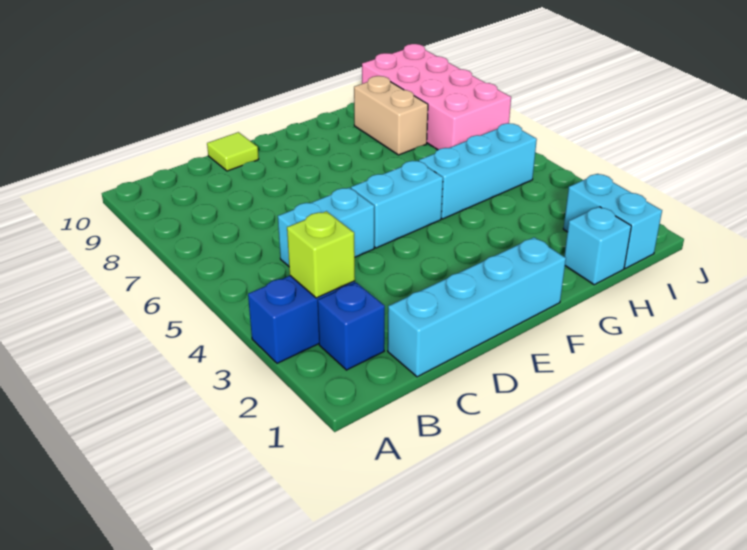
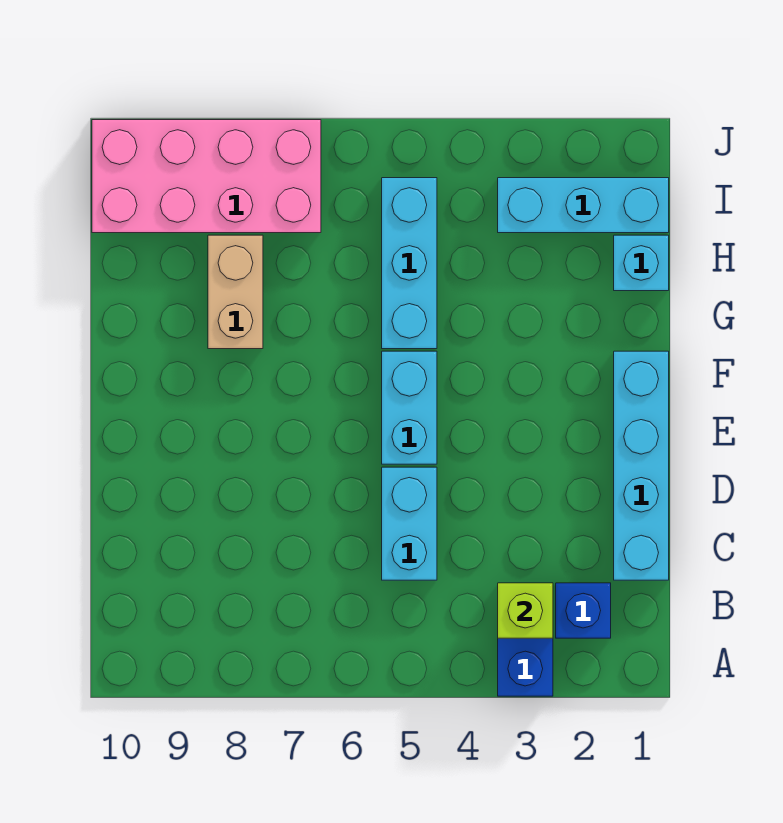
lime tile D10 level 1 -> none
tan brick H8:H9 level 1 -> tan brick G8:H8 level 1
cyan brick I1:I2 level 1 -> cyan brick I1:I3 level 1

